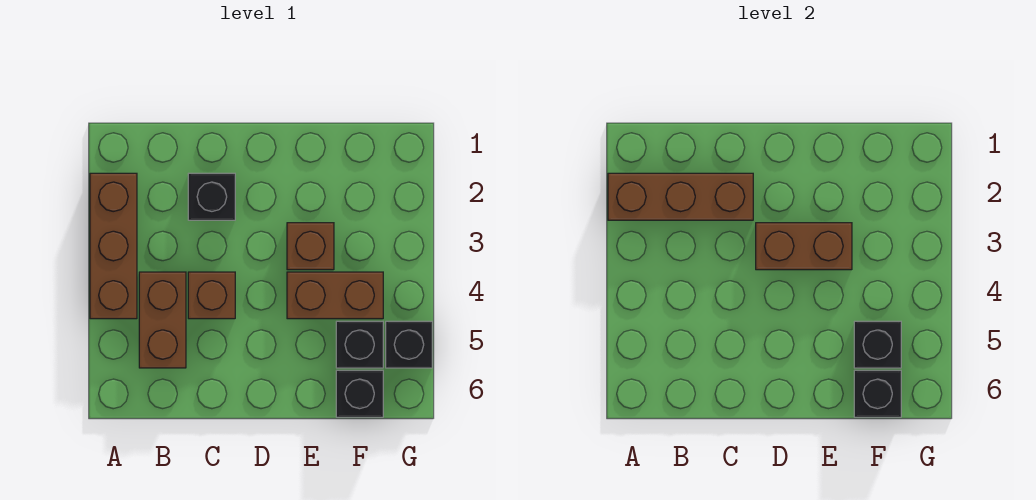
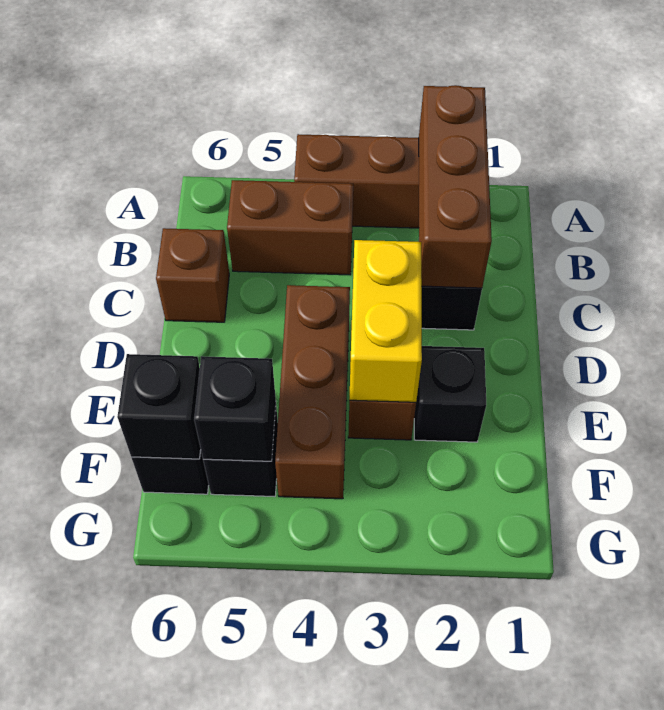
brown brick C4 level 1 -> brown brick C6 level 1
brown brick D3:E3 level 2 -> yellow brick D3:E3 level 2
brown brick E4:F4 level 1 -> brown brick D4:F4 level 1
black brick G5 level 1 -> black brick E2 level 1

